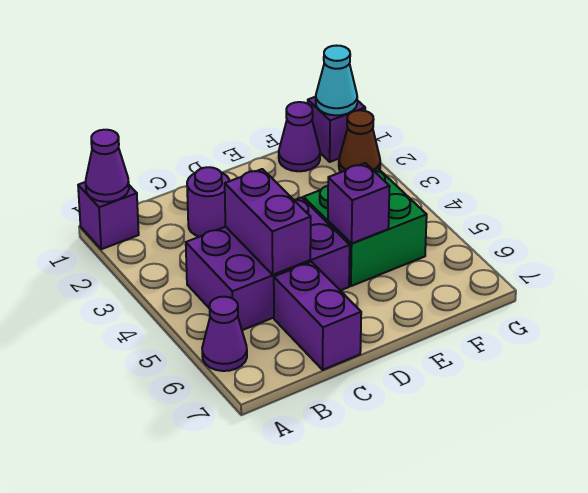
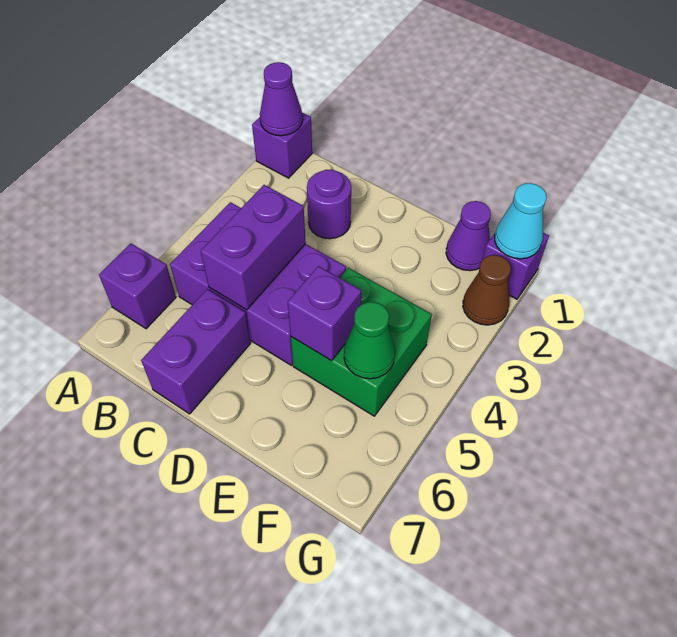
purple cone A6 level 1 -> purple brick A6 level 1
none -> green cone F5 level 2

